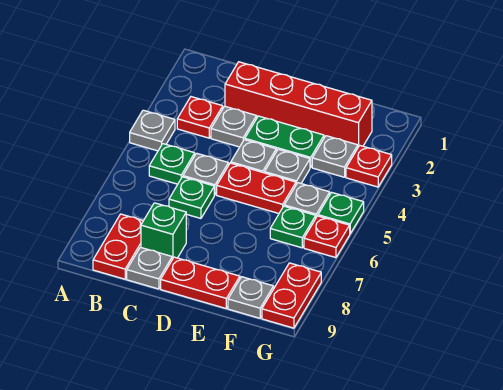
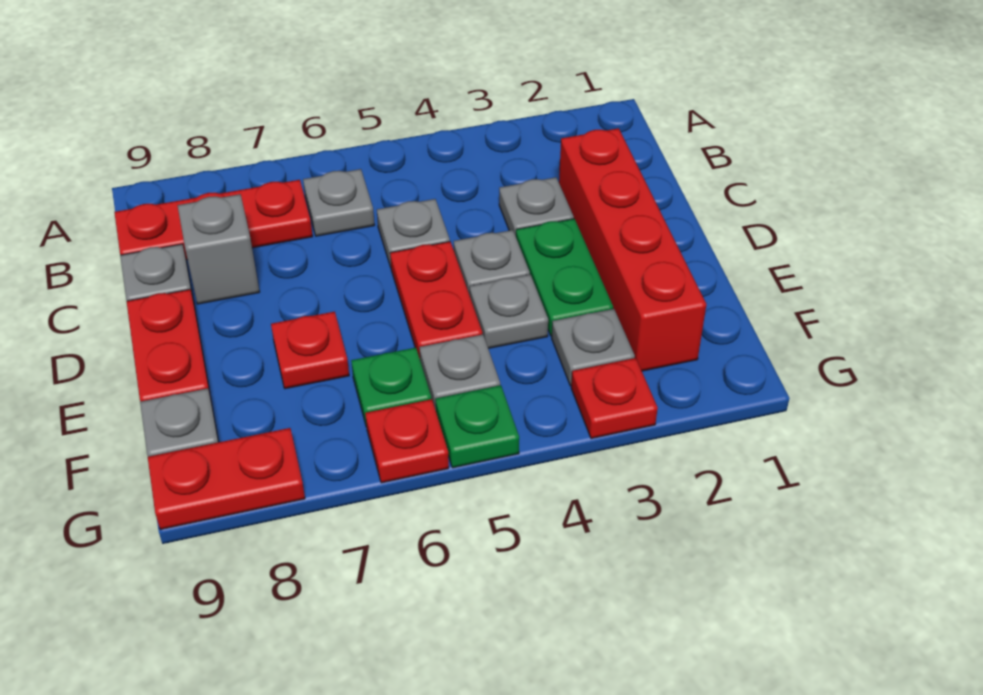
grey plate A4 level 1 -> grey plate B6 level 1
red plate B3 level 1 -> red plate E7 level 1
green plate B5 level 1 -> none
red plate B8:B9 level 1 -> red plate B7:B9 level 1
green plate C6 level 1 -> none
green brick C8 level 1 -> grey brick C8 level 1

